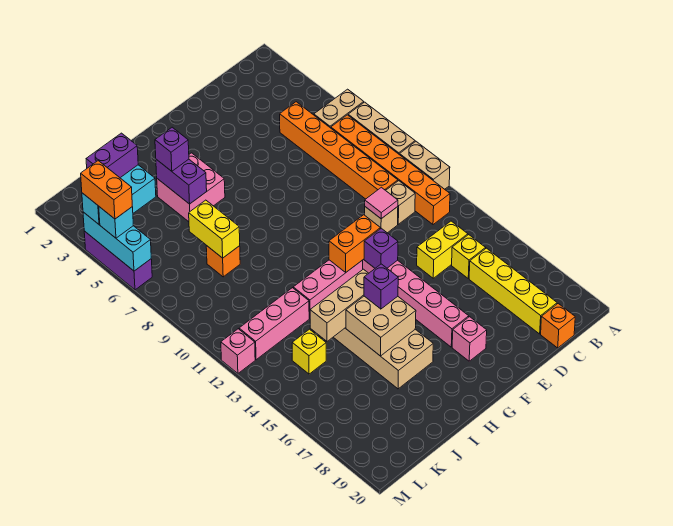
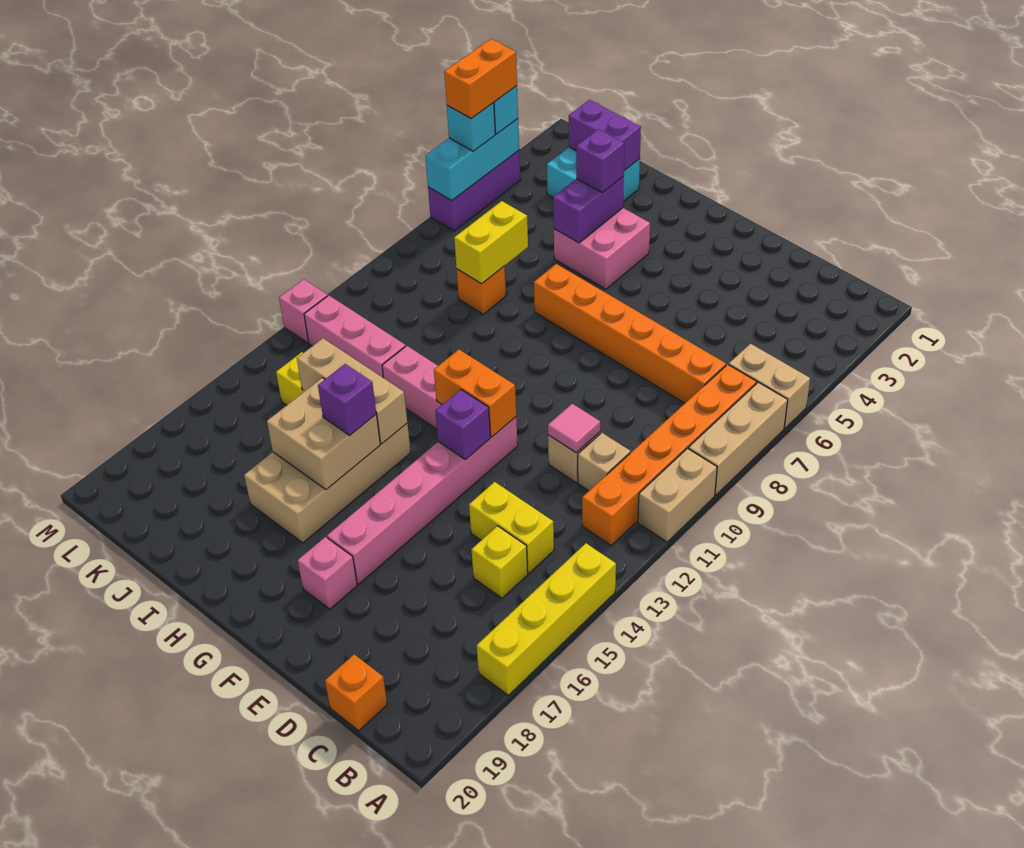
orange brick C5:C10 level 1 -> orange brick C7:H7 level 1
yellow brick C16:C19 level 1 -> yellow brick A14:A17 level 1

